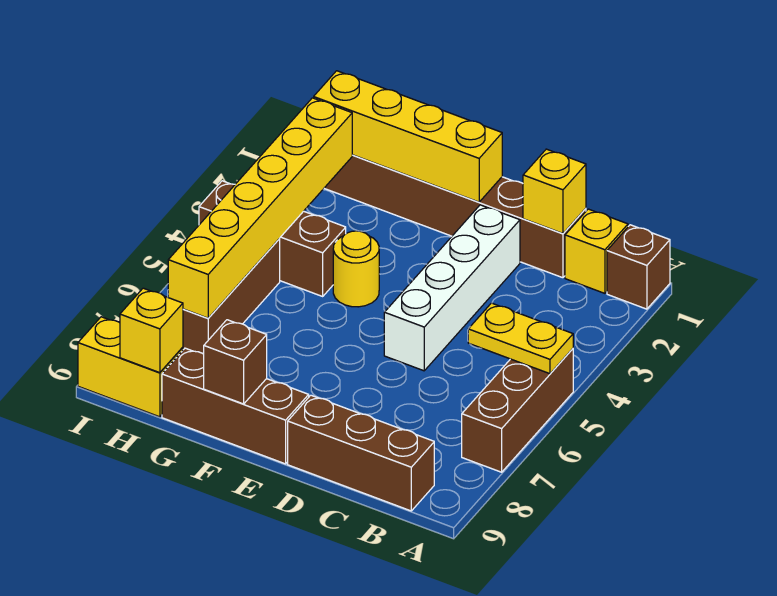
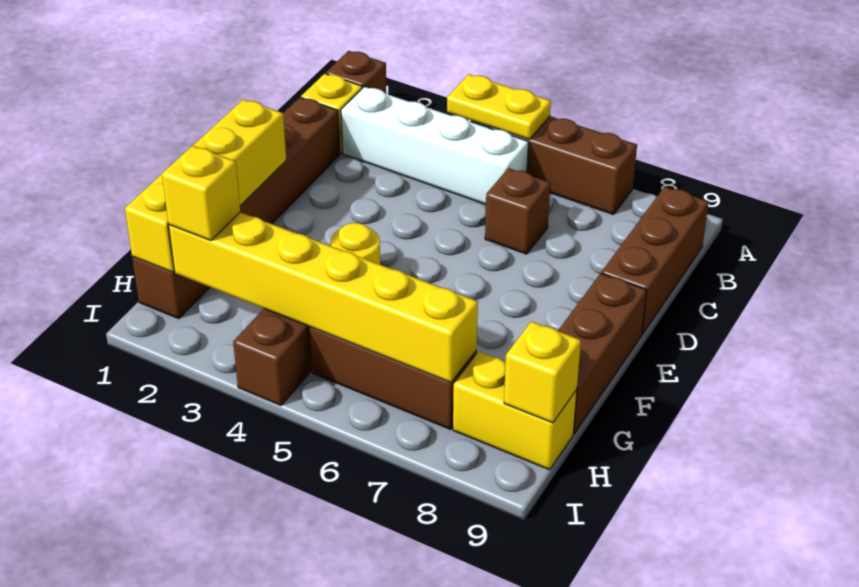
yellow plate A5:B5 level 2 -> yellow plate A4:A5 level 2
yellow brick C1 level 2 -> yellow brick H2 level 3
white brick D2:D5 level 1 -> white brick B2:B5 level 1
brown brick F9 level 2 -> brown brick C6 level 1
yellow brick H9:I9 level 1 -> yellow brick H8:H9 level 1

